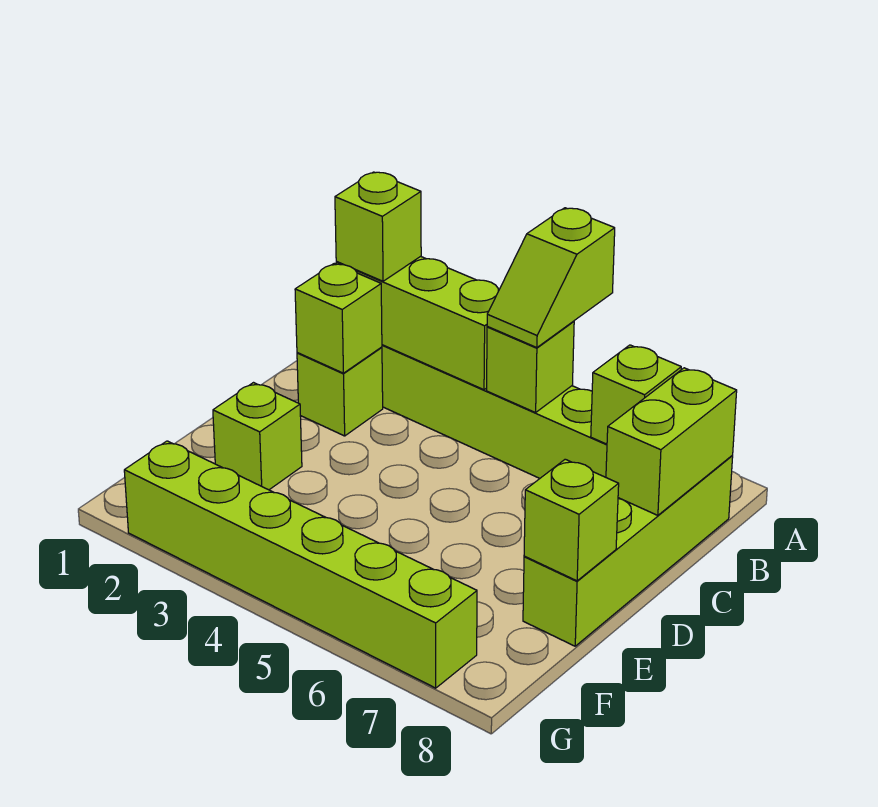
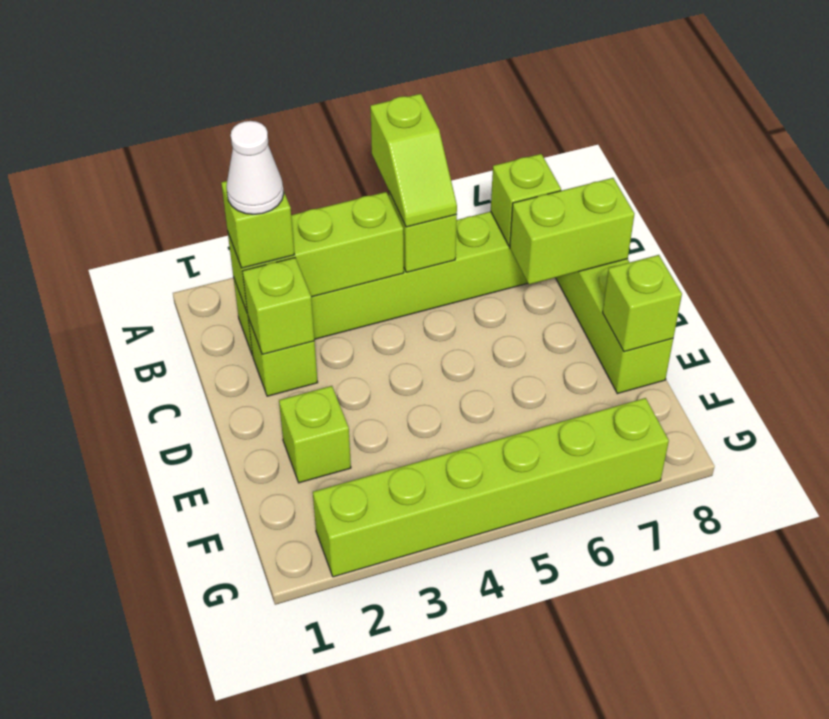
none -> white cone B2 level 4
lime brick B8:C8 level 2 -> lime brick C7:C8 level 2

